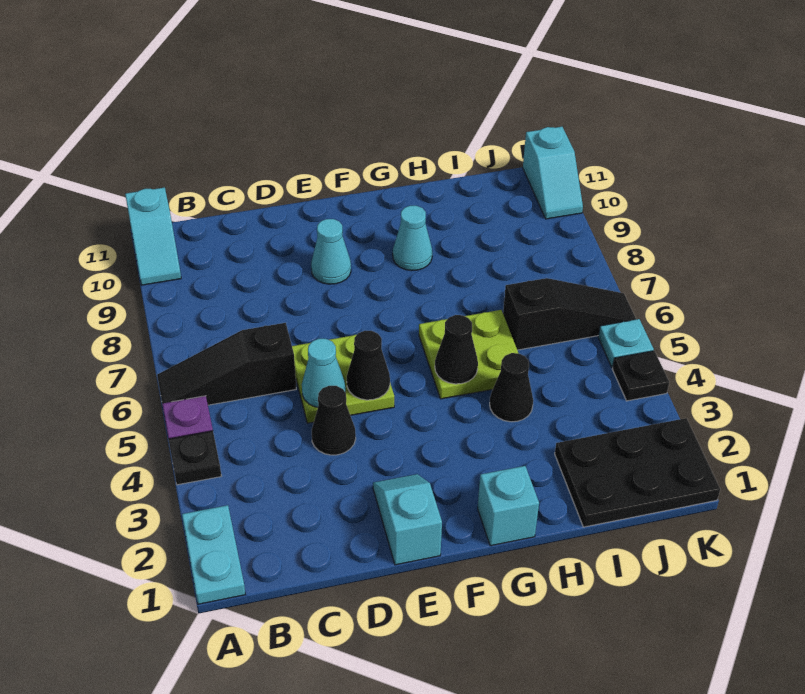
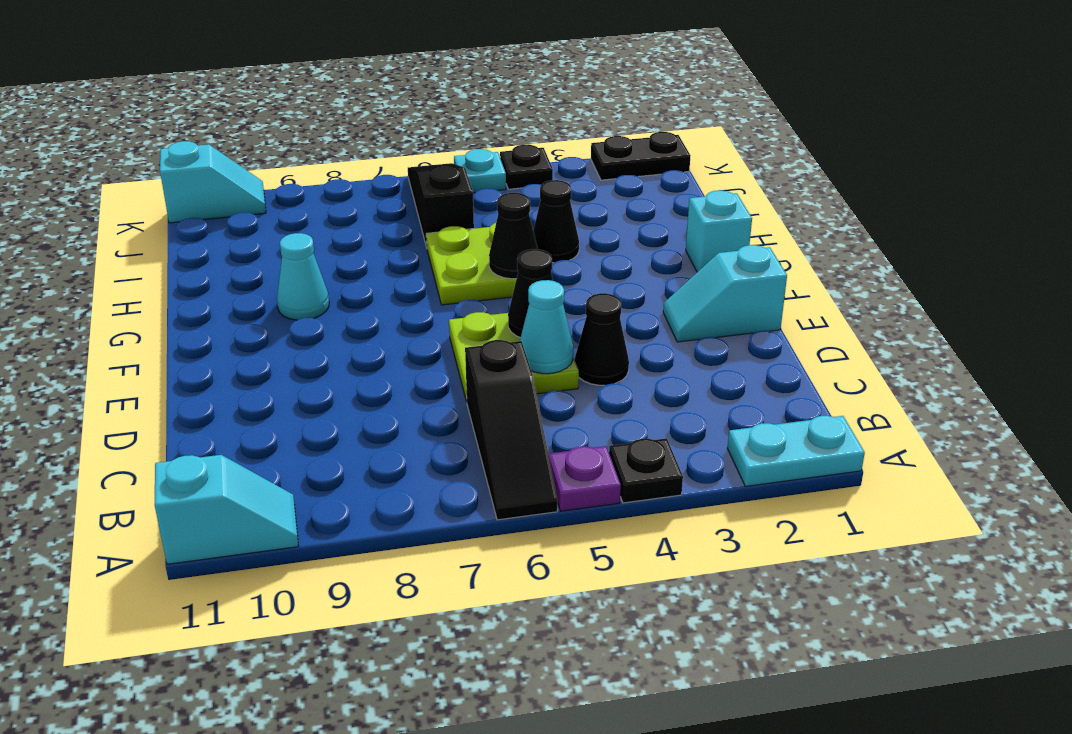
cyan cone E9 level 1 -> none
black plate I1:K2 level 1 -> black plate K1:K2 level 1

